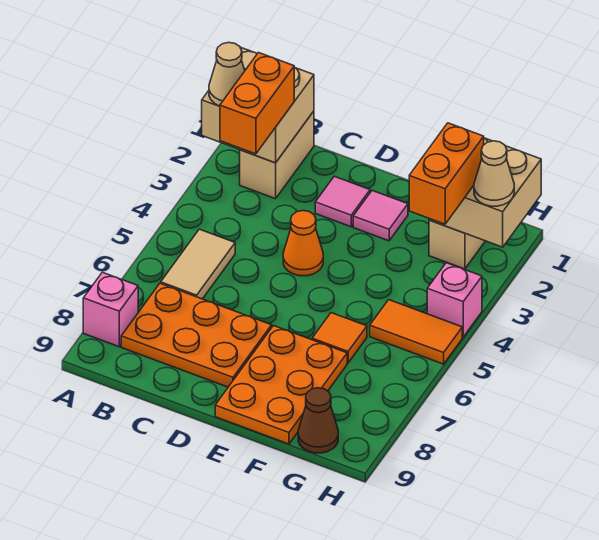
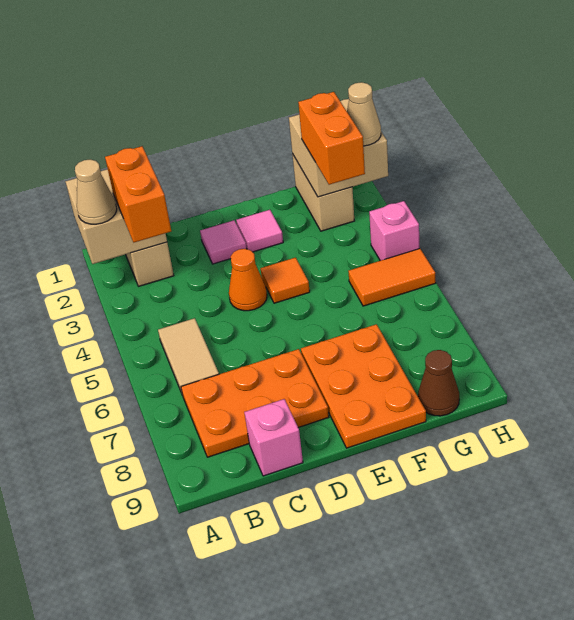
pink brick A8 level 1 -> pink brick C9 level 1
orange tile F6 level 1 -> orange tile E4 level 1

